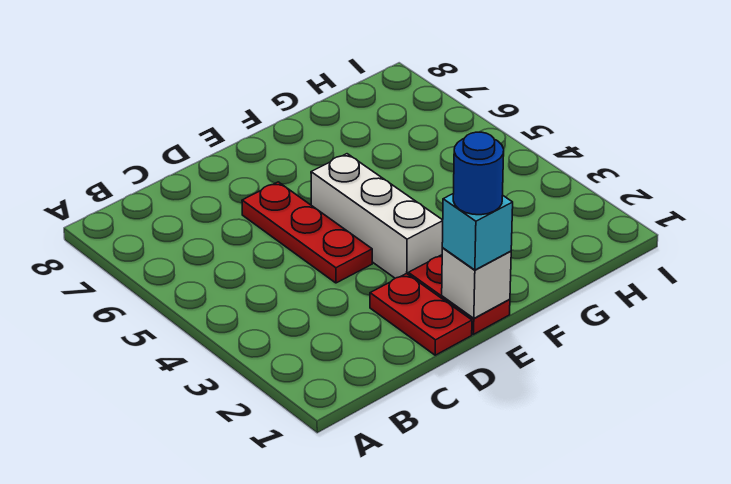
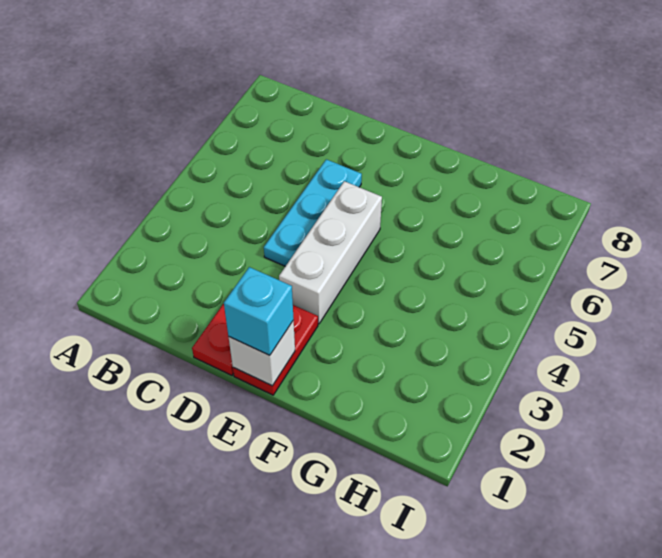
red plate D4:D6 level 1 -> cyan plate D4:D6 level 1
blue round brick E1 level 4 -> none

